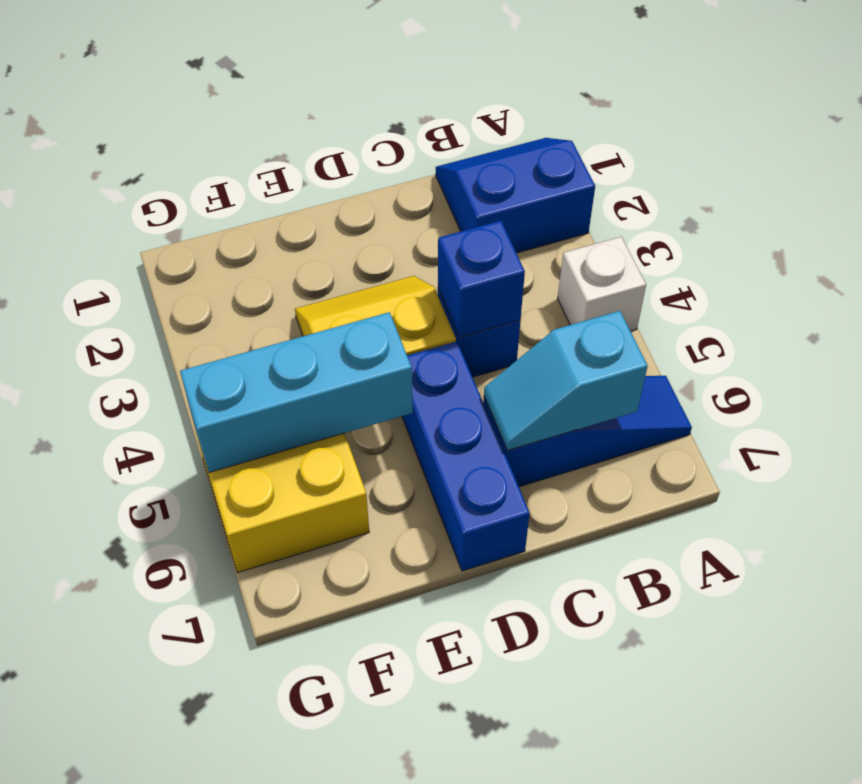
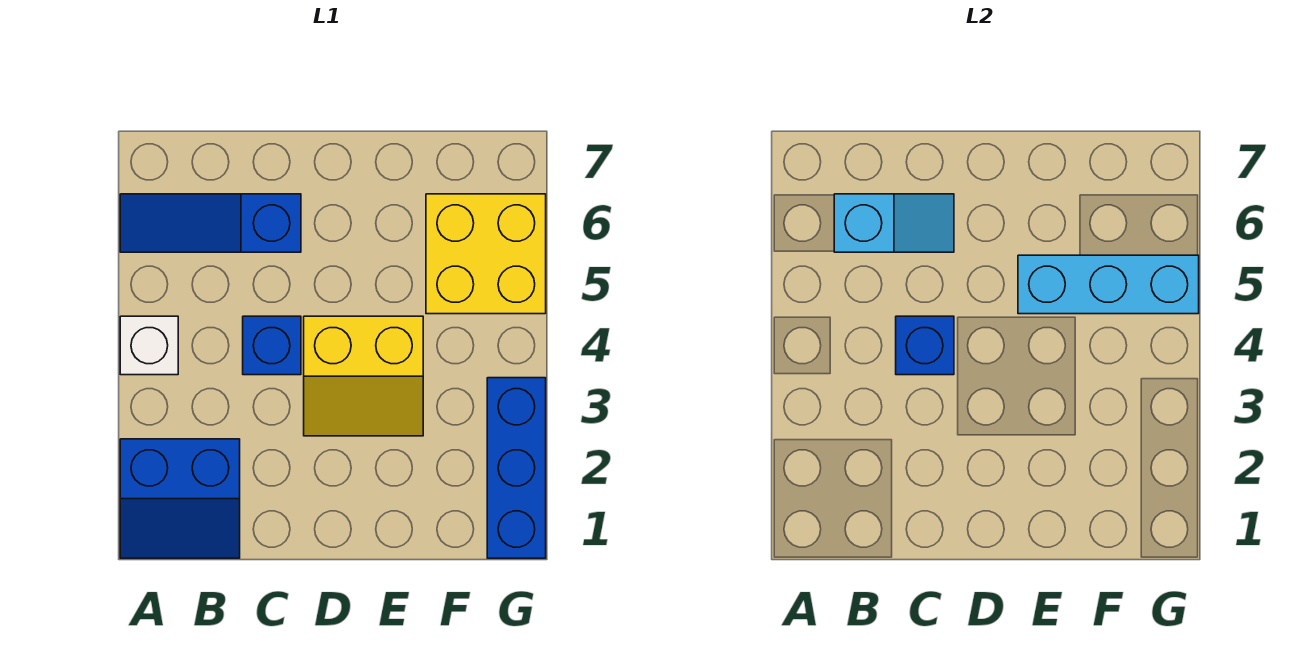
blue brick D5:D7 level 1 -> blue brick G1:G3 level 1

